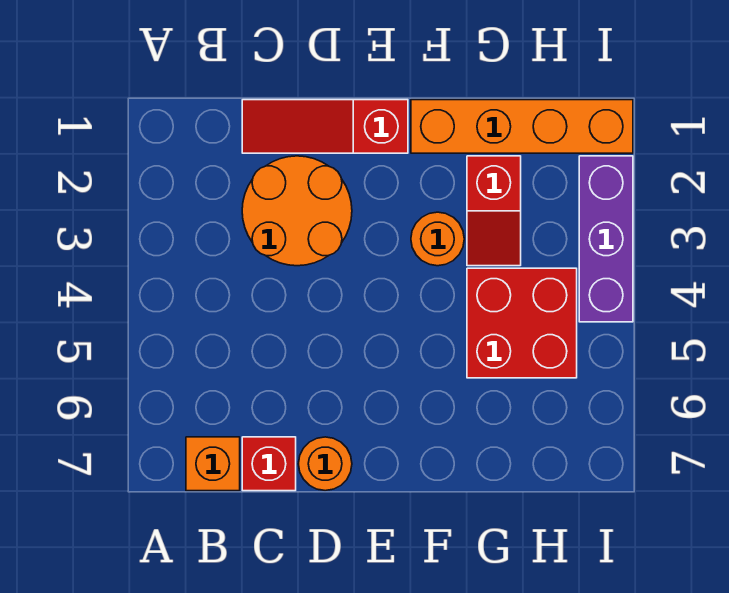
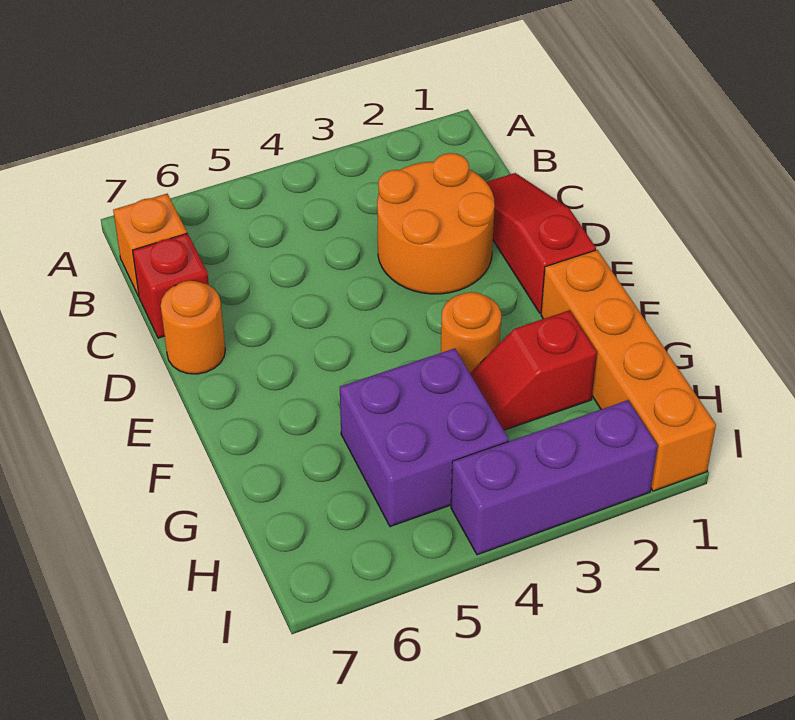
red brick G4:H5 level 1 -> purple brick G4:H5 level 1

